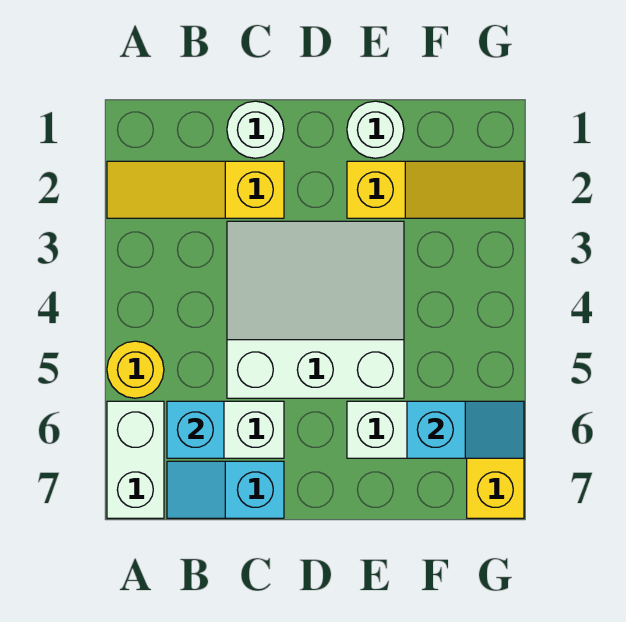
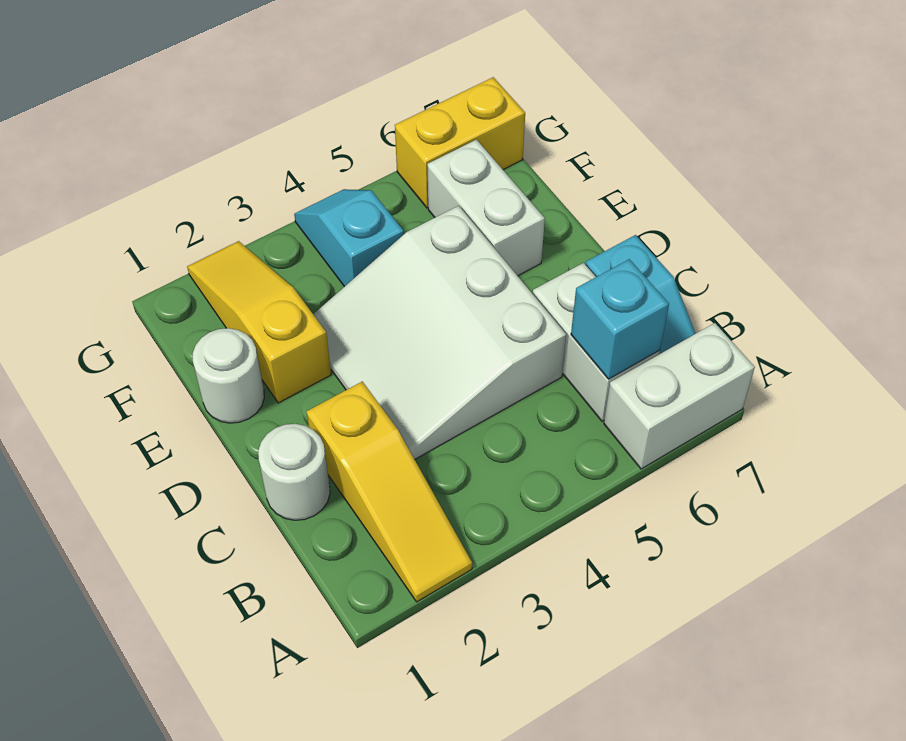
yellow round brick A5 level 1 -> none
cyan slope F6:G6 level 2 top F -> cyan slope F4:G4 level 1 top F

